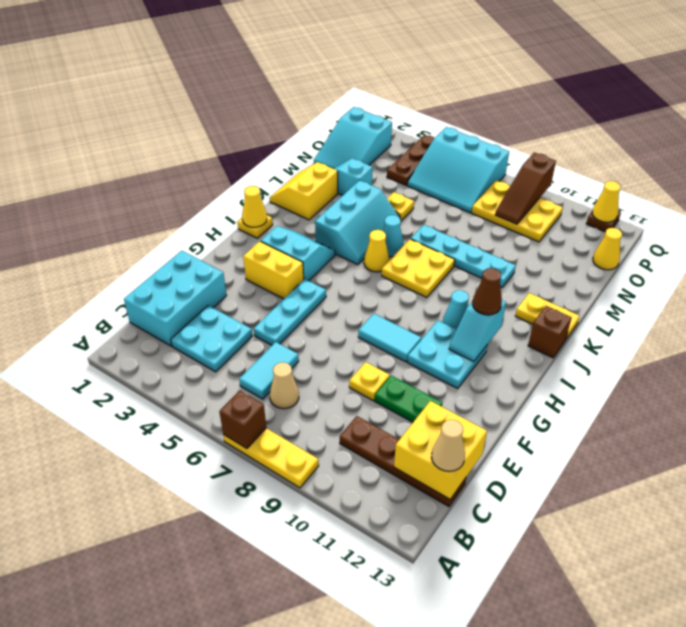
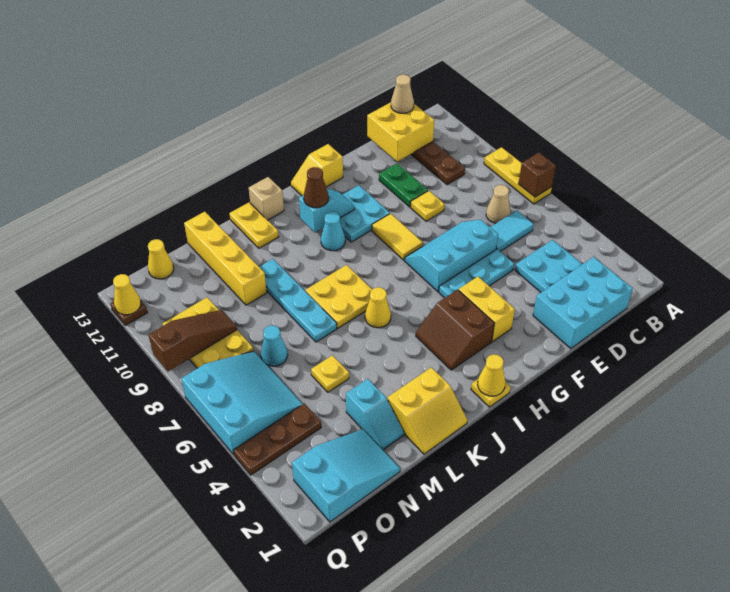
cyan tile G8:G9 level 1 -> yellow tile G8:G9 level 1
none -> yellow slope G13:H13 level 1 top G
cyan slope H3:I4 level 1 top H -> brown slope H3:I4 level 1 top H
cyan slope J4:L5 level 1 top 4 -> cyan slope E6:G7 level 1 top 6
brown brick J13 level 1 -> tan brick J13 level 1
cyan cone K6 level 1 -> cyan cone N7 level 1
none -> yellow brick M10:M13 level 1

